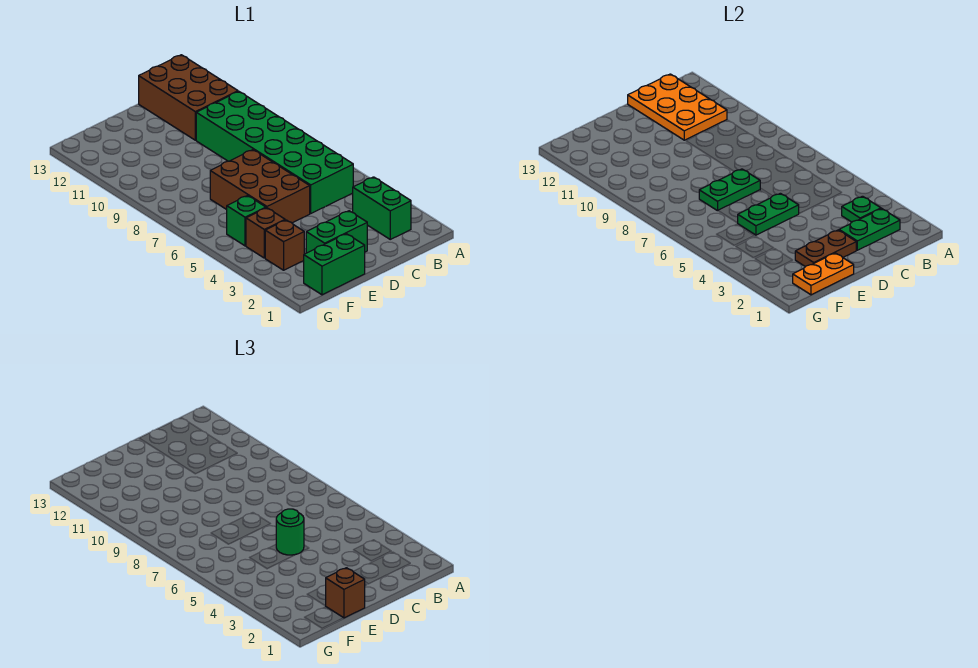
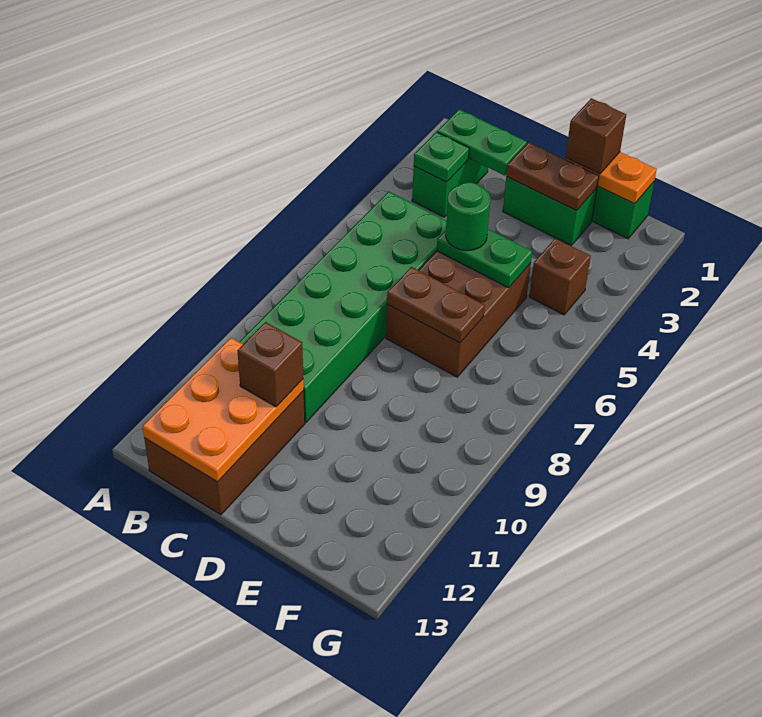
green plate D7:E7 level 2 -> brown plate D7:E7 level 2
brown brick F3 level 1 -> brown brick C11 level 3
green brick F5 level 1 -> none

